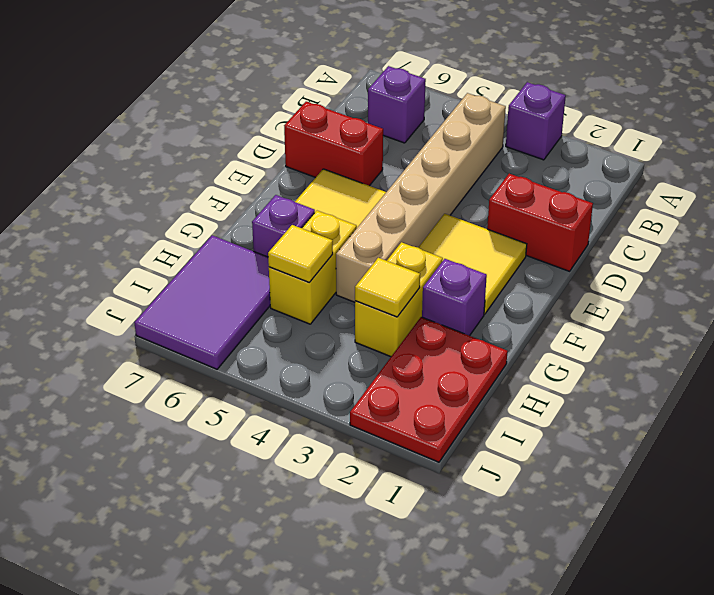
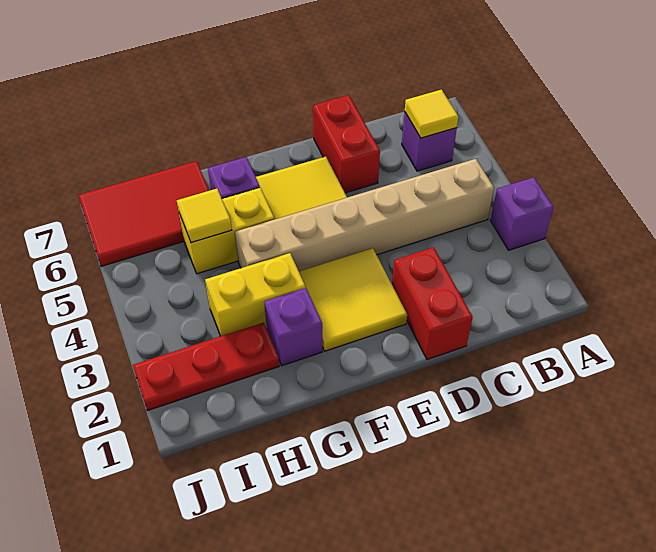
red plate H1:J2 level 1 -> red plate H2:J2 level 1
yellow tile H3 level 2 -> yellow tile B6 level 2
purple tile H6:J7 level 1 -> red tile H6:J7 level 1

